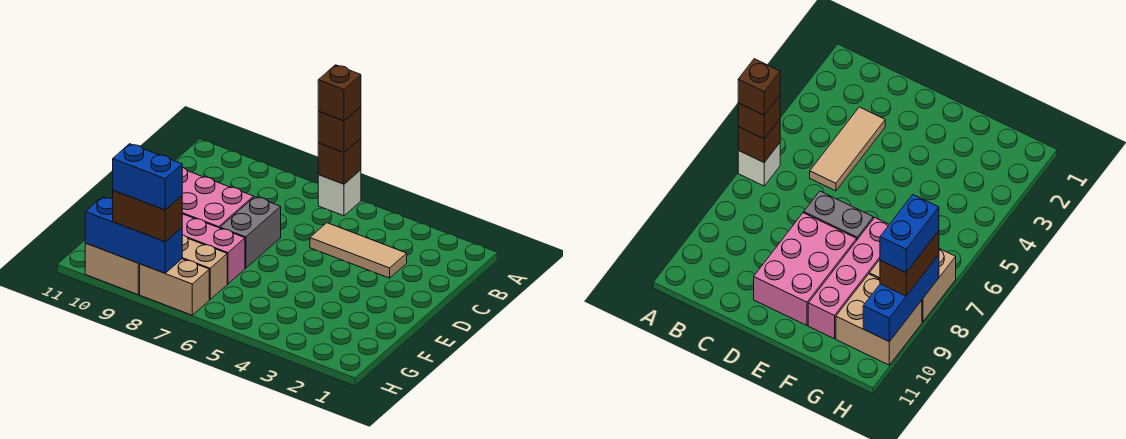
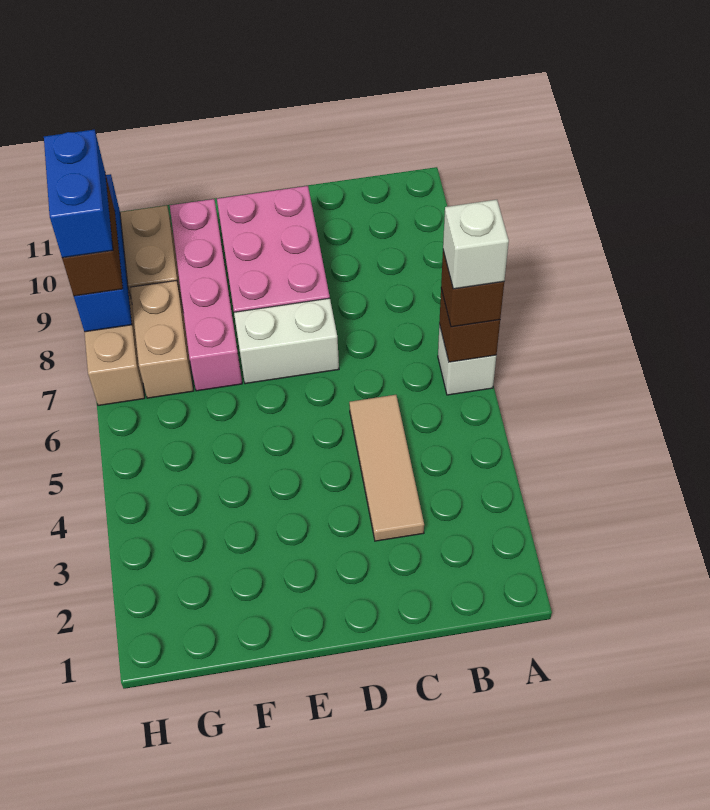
brown brick A6 level 4 -> white brick A6 level 4
grey brick D7:E7 level 1 -> white brick D7:E7 level 1

